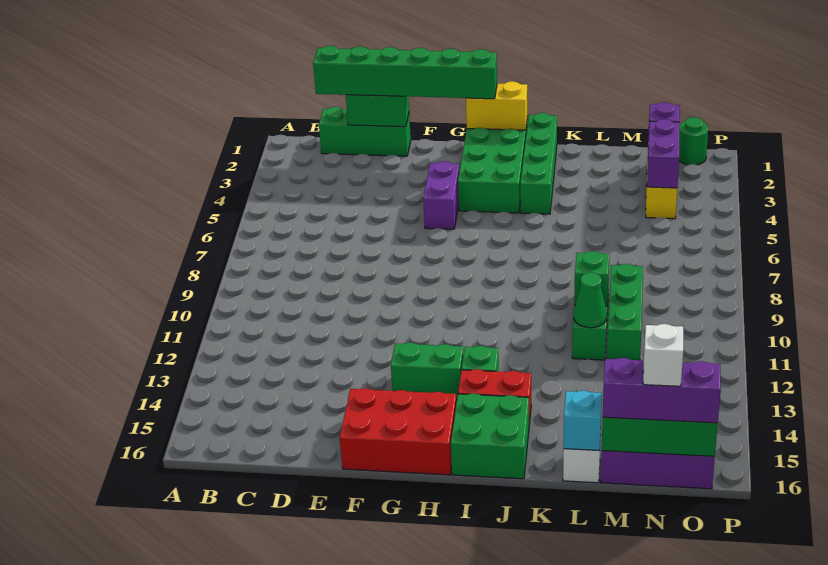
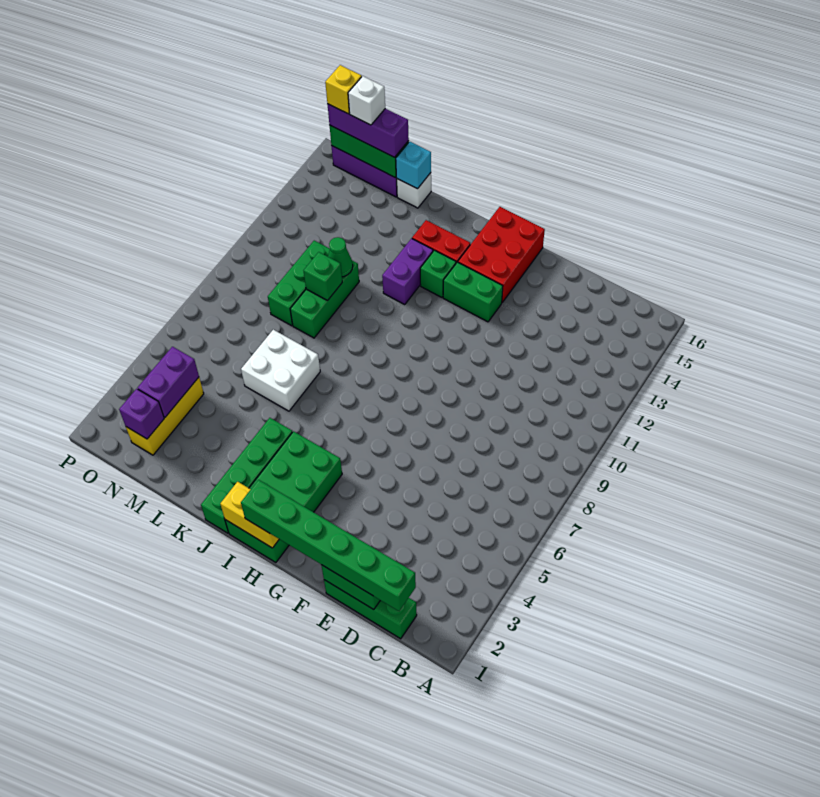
red brick F15:H16 level 1 -> red brick G14:H16 level 1
purple brick G4:G5 level 1 -> purple brick J12:J13 level 1
green brick I15:J16 level 1 -> none
none -> white brick K6:L7 level 1
green round brick O1 level 1 -> none
none -> yellow brick O16 level 4

